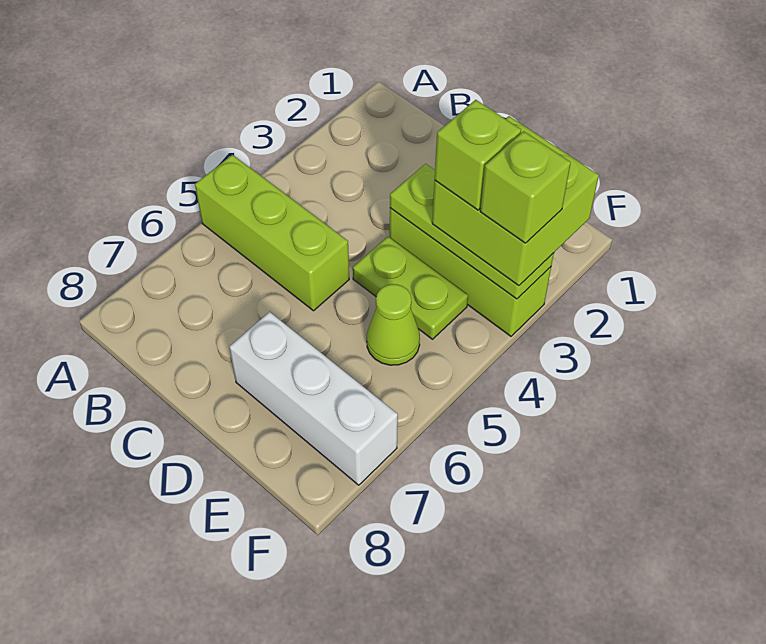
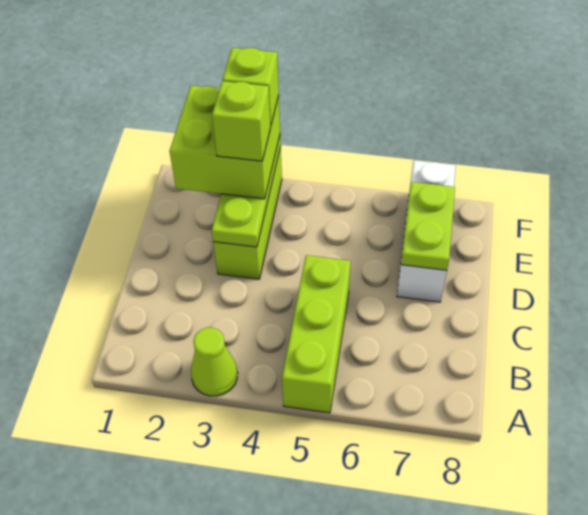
lime plate D4:E4 level 1 -> lime plate D7:E7 level 2
lime cone E5 level 1 -> lime cone A3 level 1

